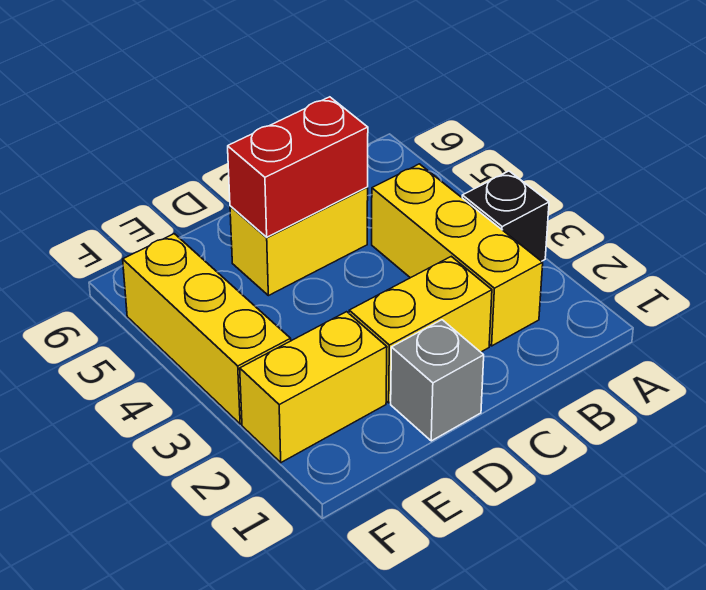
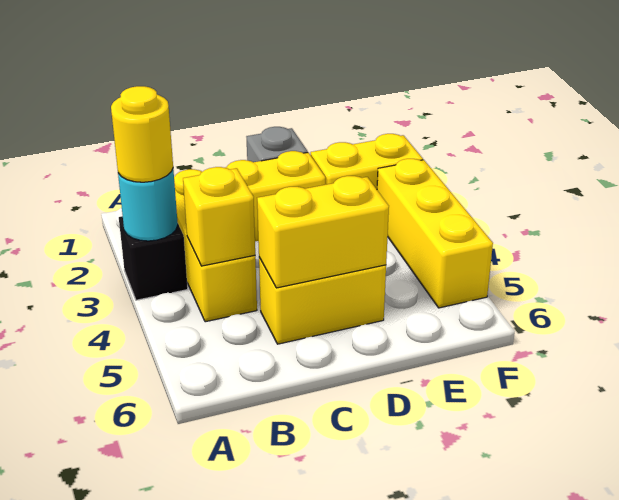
none -> cyan round brick A3 level 2
none -> yellow round brick A3 level 3
none -> yellow brick B4 level 2
red brick C5:D5 level 2 -> yellow brick C5:D5 level 2

